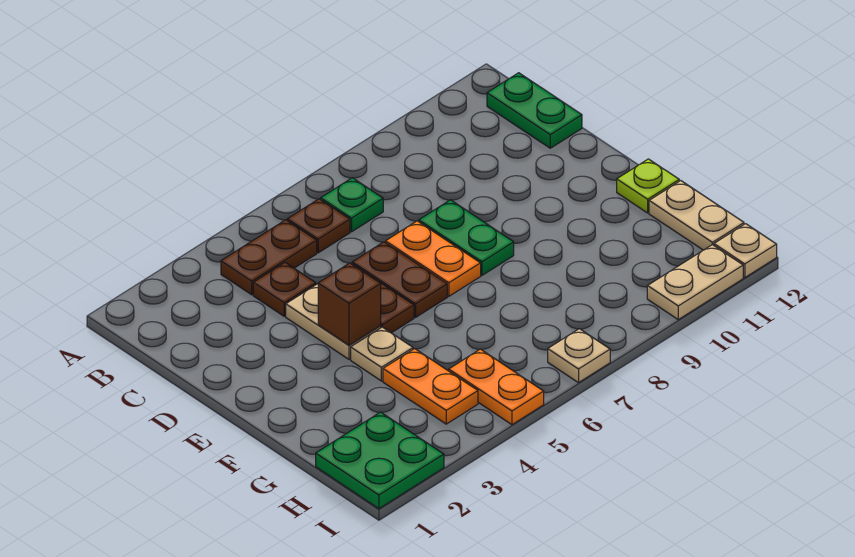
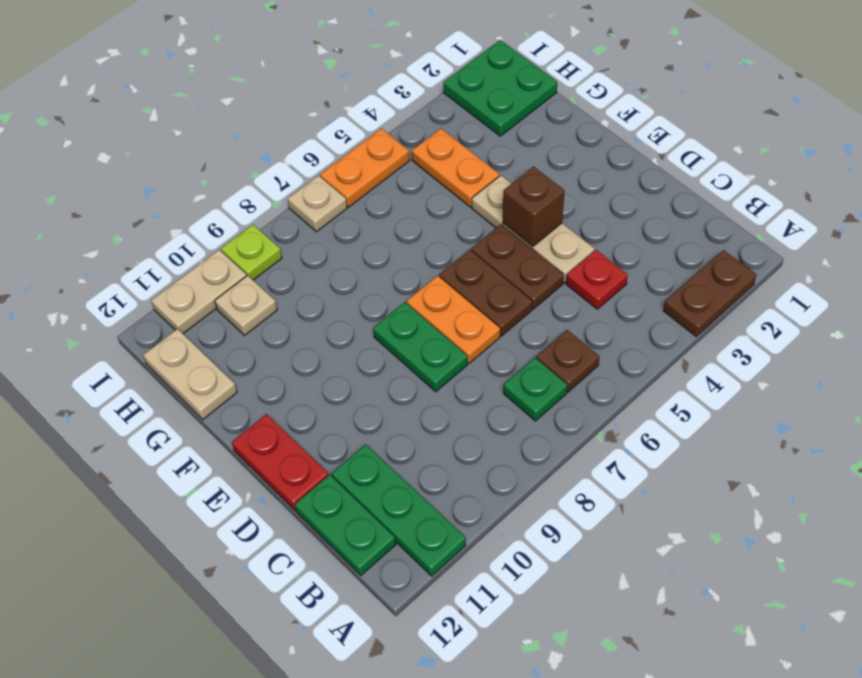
none -> green plate A11:C11 level 1
brown plate B4:B5 level 1 -> brown plate A2:A3 level 1
brown plate C4 level 1 -> red plate C4 level 1
none -> red plate D12:E12 level 1
lime plate F12 level 1 -> lime plate I9 level 1
orange plate H5:I5 level 1 -> orange plate I5:I6 level 1
tan plate I12 level 1 -> tan plate H10 level 1

